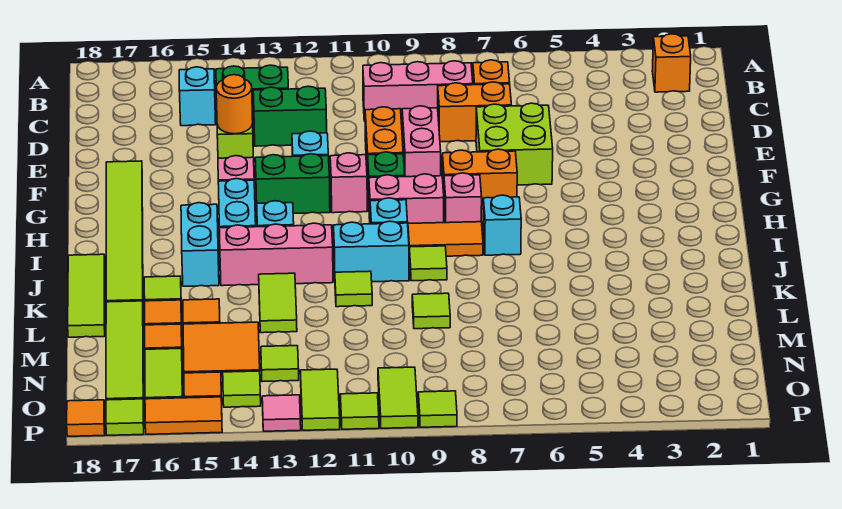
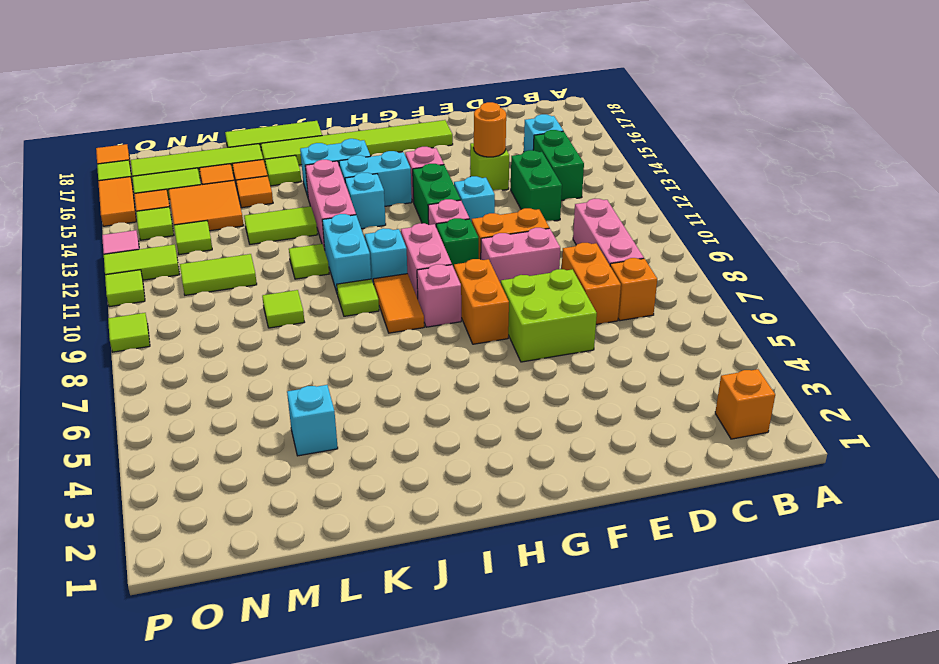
cyan brick I7 level 1 -> cyan brick L4 level 1
lime tile O10:P10 level 1 -> lime tile M11:N11 level 1

